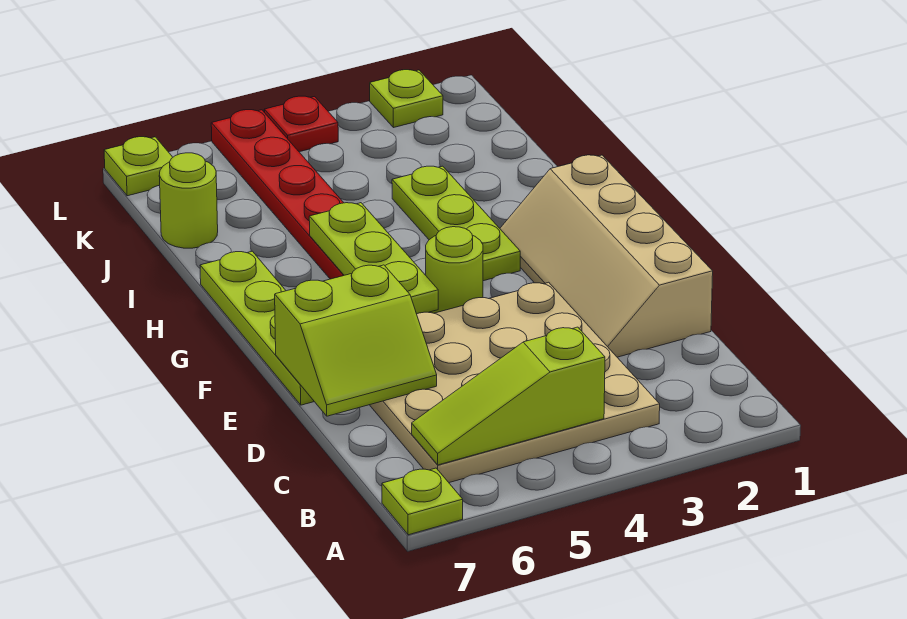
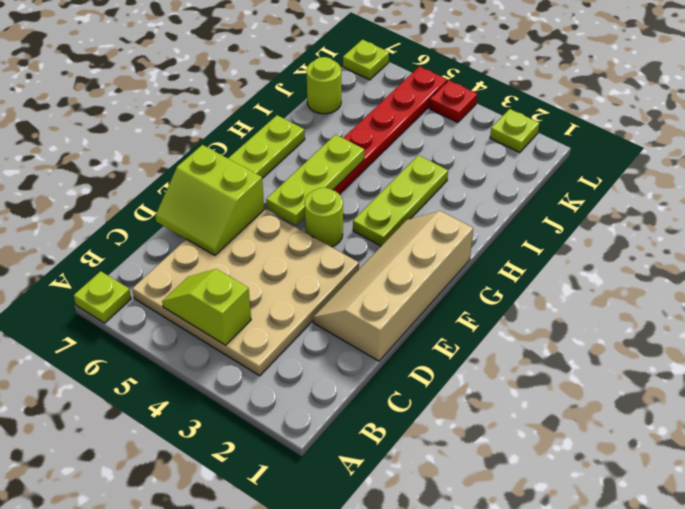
lime slope B4:B6 level 2 top 4 -> lime slope B4:B5 level 2 top 4

